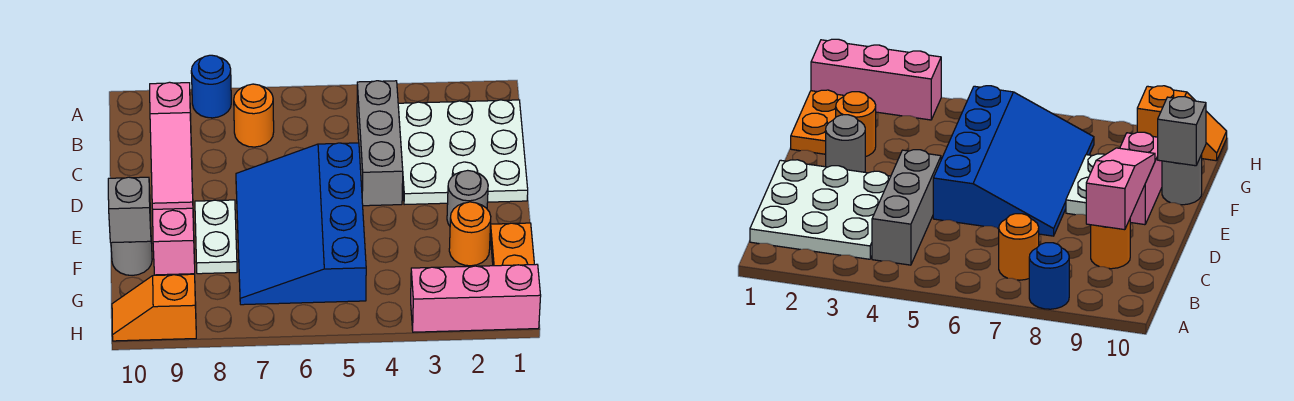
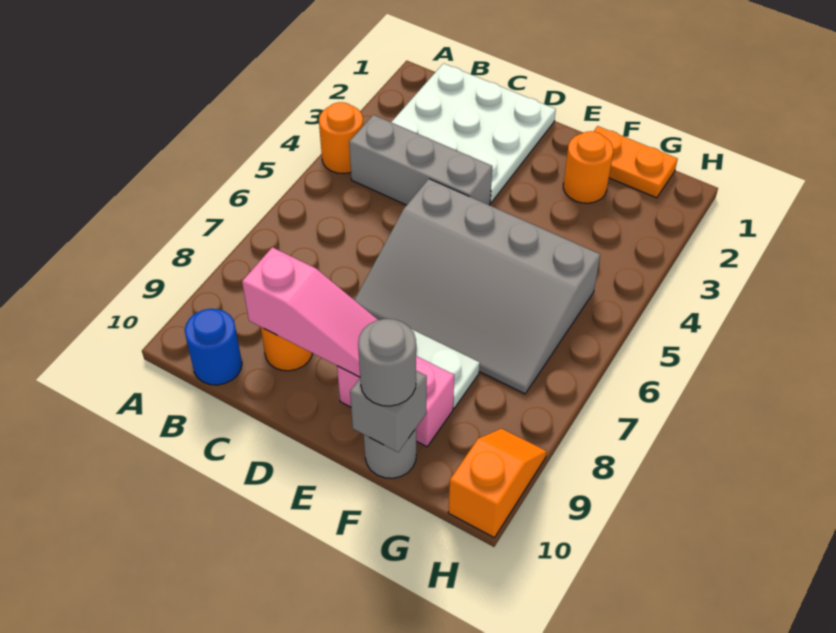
blue round brick A8 level 1 -> blue round brick B10 level 1
orange round brick B7 level 1 -> orange round brick A4 level 1
blue slope D5:G7 level 1 top 5 -> grey slope D5:G7 level 1 top 5
grey round brick E2 level 1 -> grey round brick F10 level 3
pink brick H1:H3 level 1 -> none
orange slope H9:H10 level 1 top 9 -> orange slope H9:H10 level 1 top 10

